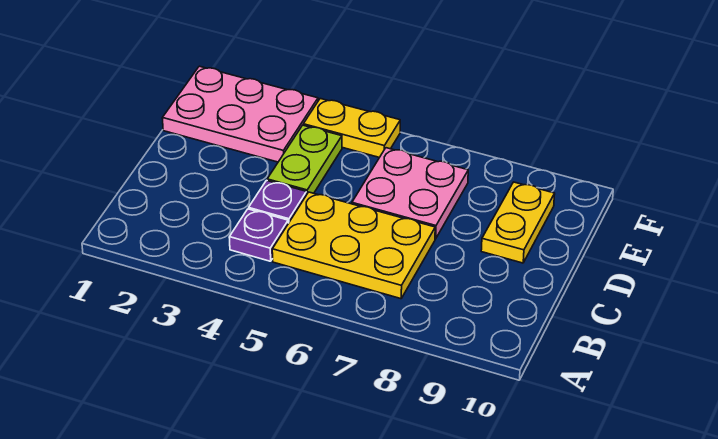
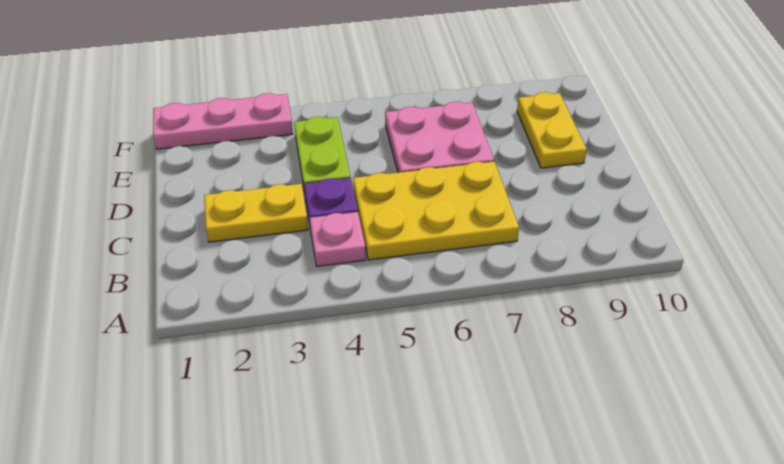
purple plate B4 level 1 -> pink plate B4 level 1
pink plate E1:F3 level 1 -> pink plate F1:F3 level 1
yellow plate F4:F5 level 1 -> yellow plate C2:C3 level 1

